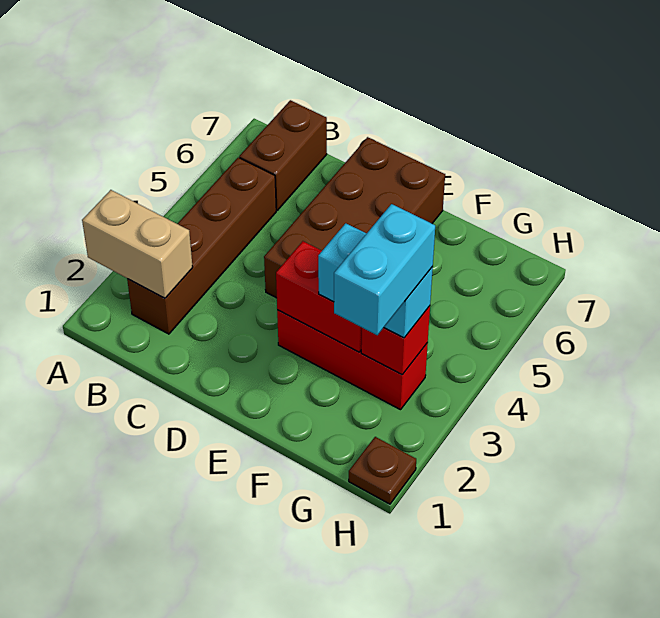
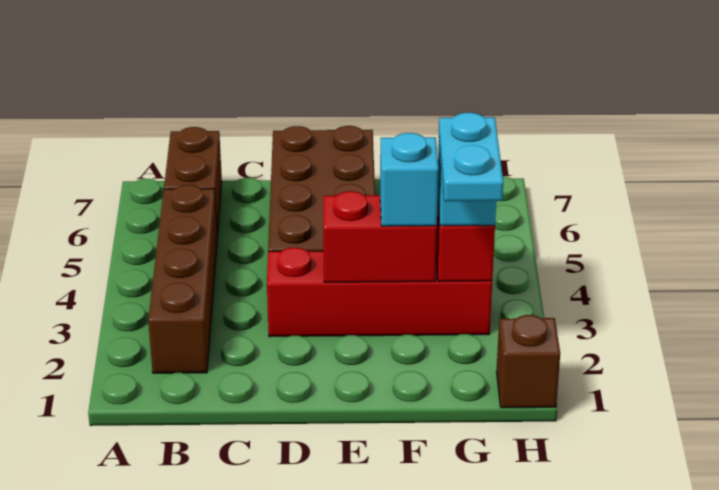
tan brick A2:B2 level 2 -> none
red brick E3:G3 level 1 -> red brick D3:G3 level 1
cyan brick G2:G3 level 4 -> cyan plate G2:G3 level 4
brown plate H1 level 1 -> brown brick H1 level 1

